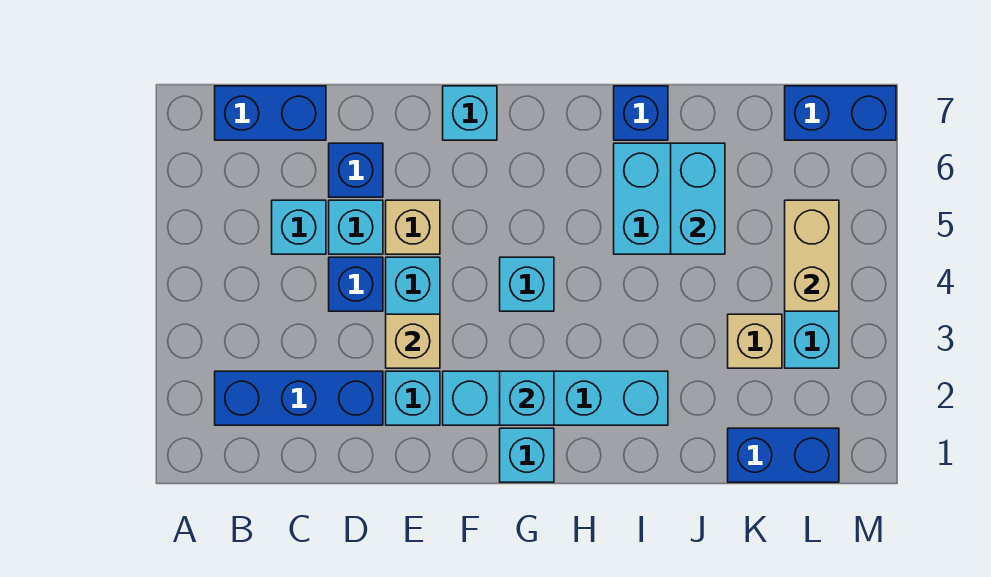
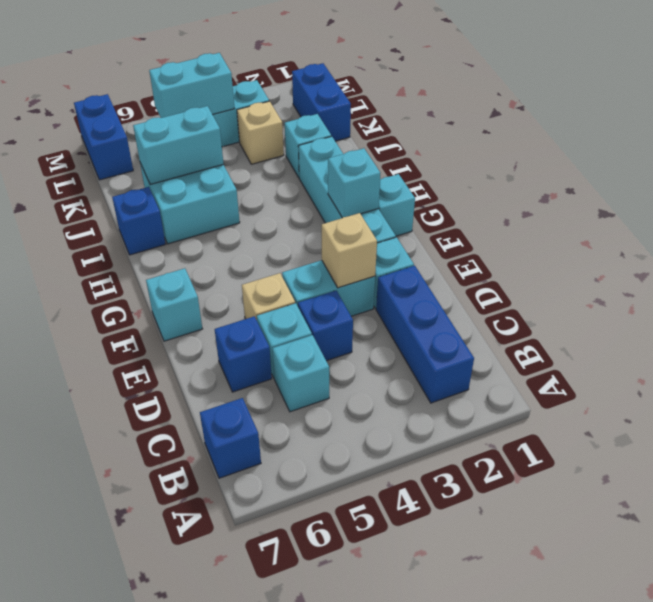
blue brick B7:C7 level 1 -> blue brick B7 level 1
cyan brick G4 level 1 -> cyan brick J2 level 1
tan brick L4:L5 level 2 -> cyan brick L4:L5 level 2

